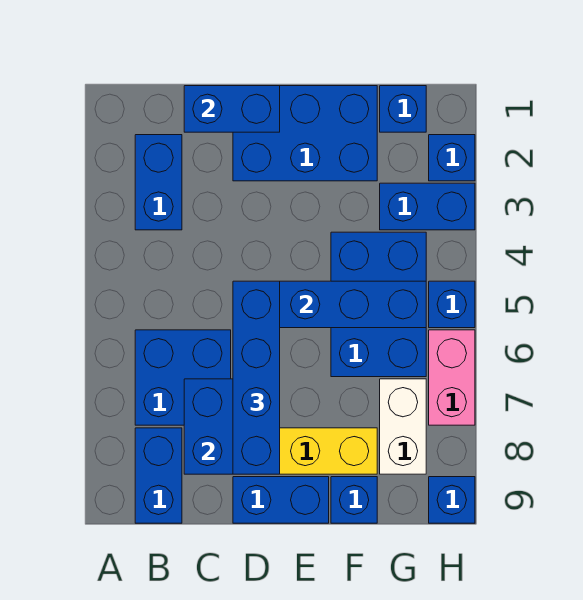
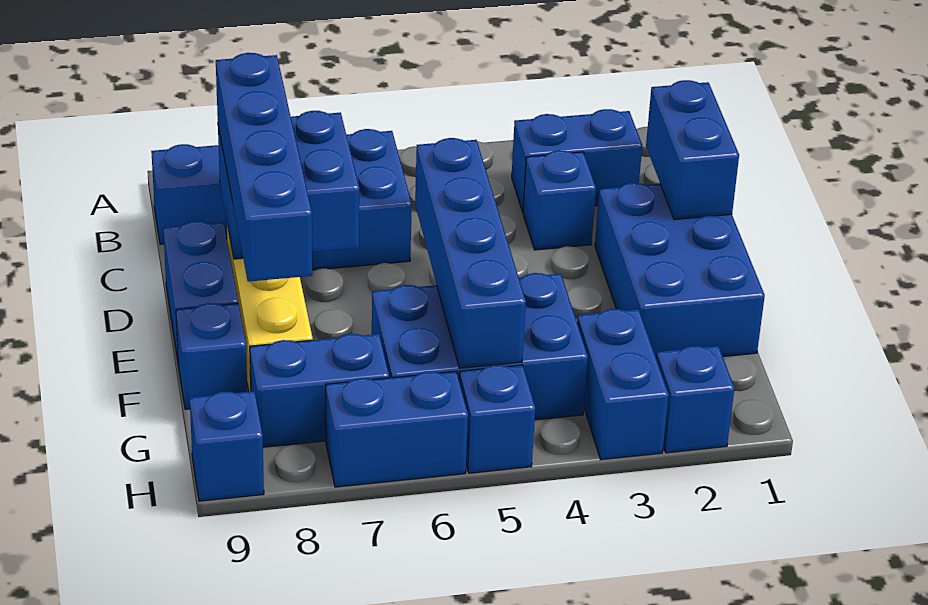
blue brick D5:D8 level 3 -> blue brick C8:F8 level 3
blue brick G1 level 1 -> blue brick C3 level 1
white brick G7:G8 level 1 -> blue brick G7:G8 level 1
pink brick H6:H7 level 1 -> blue brick H6:H7 level 1

